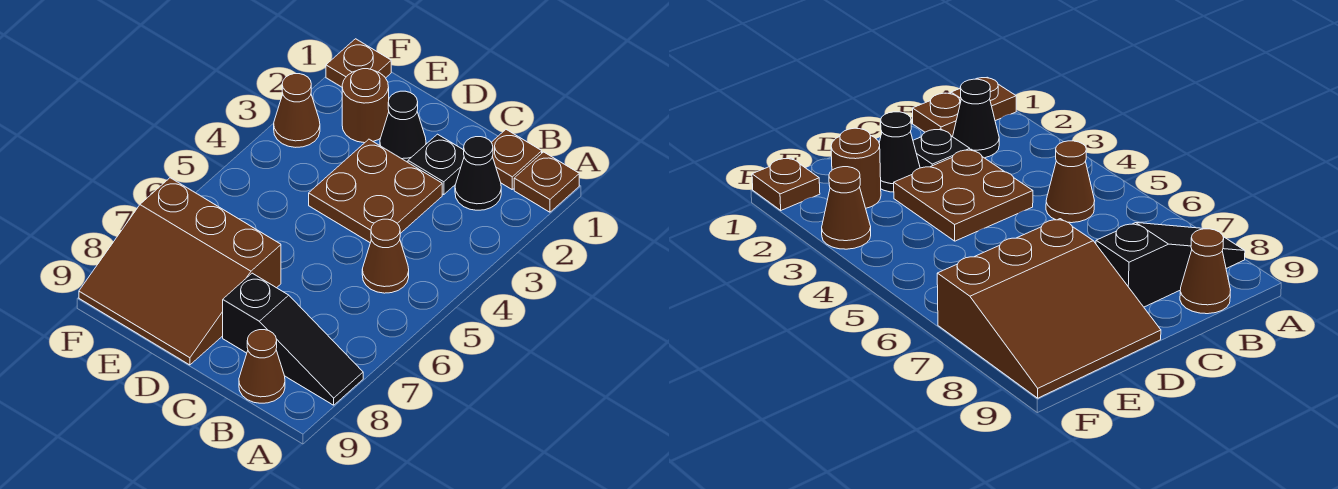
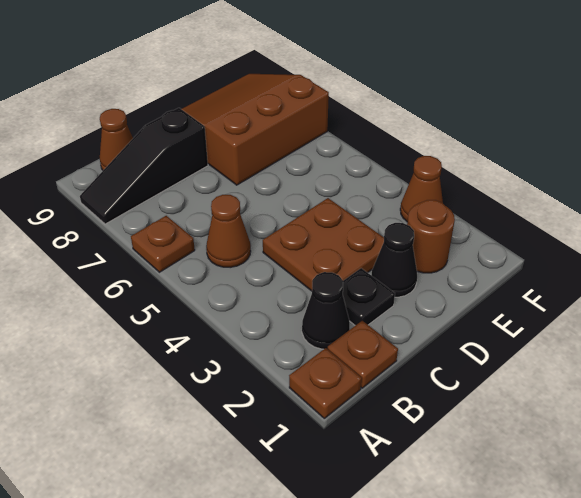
brown plate F1 level 1 -> brown plate A6 level 1

